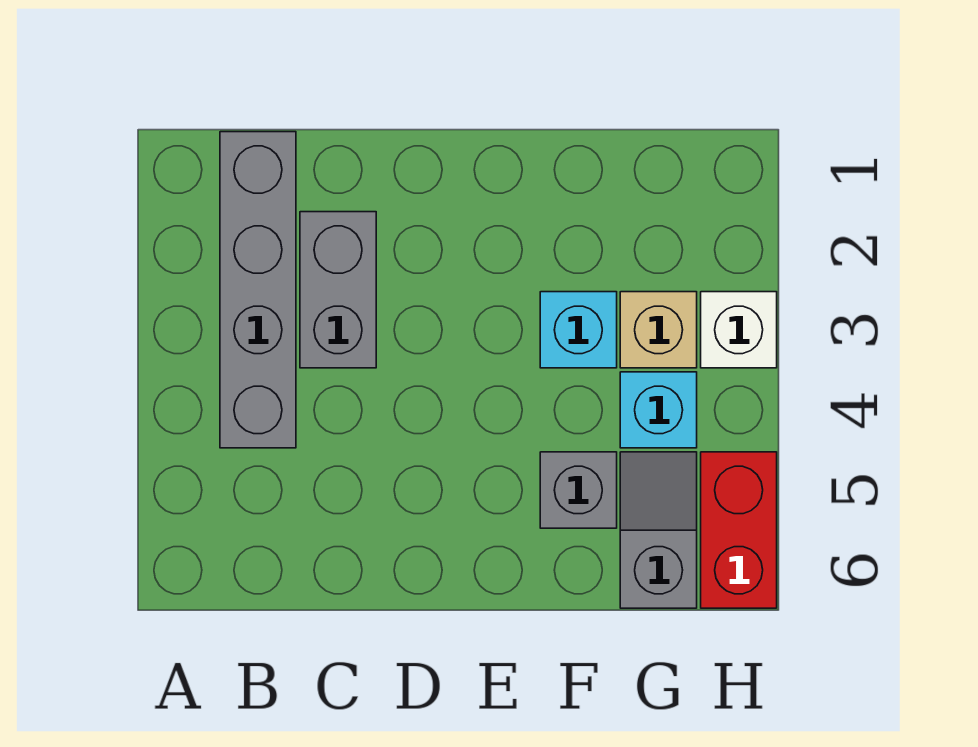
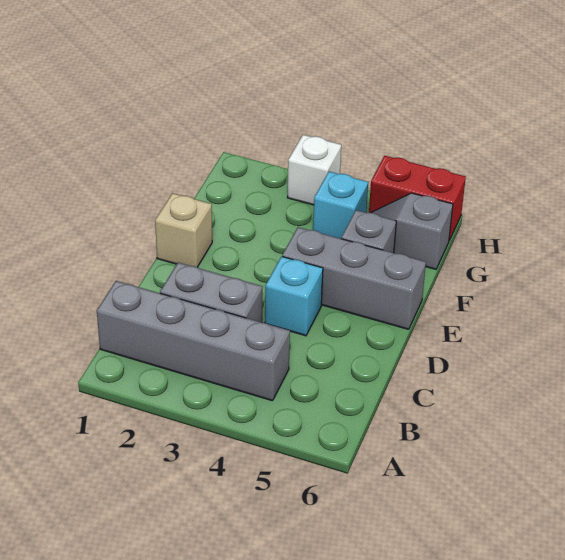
none -> grey brick E4:E6 level 1
cyan brick F3 level 1 -> cyan brick D4 level 1
tan brick G3 level 1 -> tan brick E1 level 1

